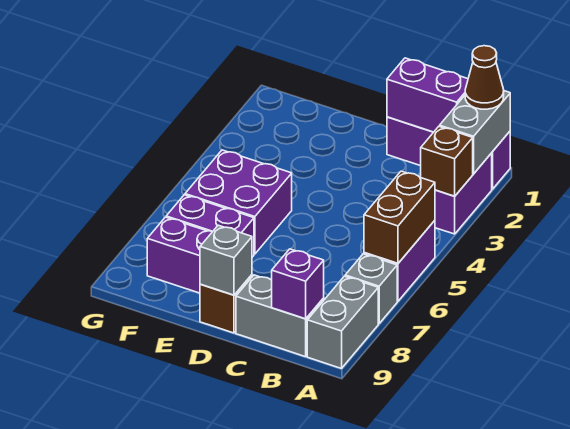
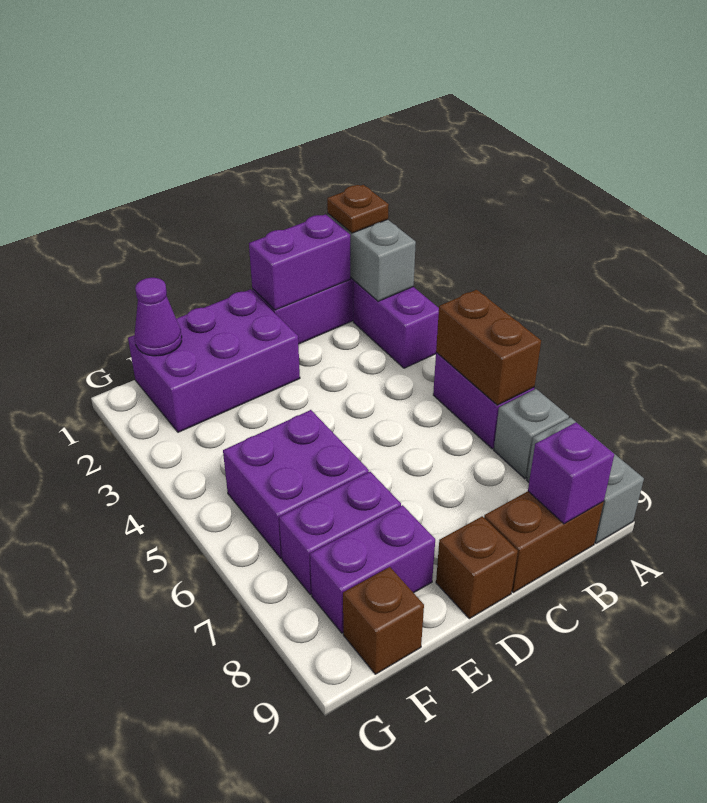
brown cone A1 level 3 -> brown plate A1 level 3
brown brick A3 level 2 -> brown brick F9 level 1
grey brick B9:C9 level 1 -> brown brick B9:C9 level 1
none -> purple brick D1:F2 level 1
grey brick D9 level 2 -> none
none -> purple cone F1 level 2

